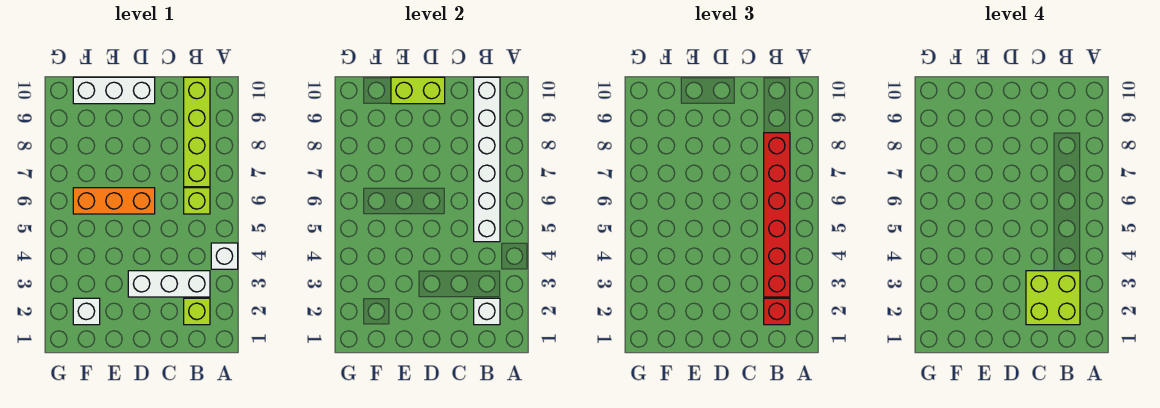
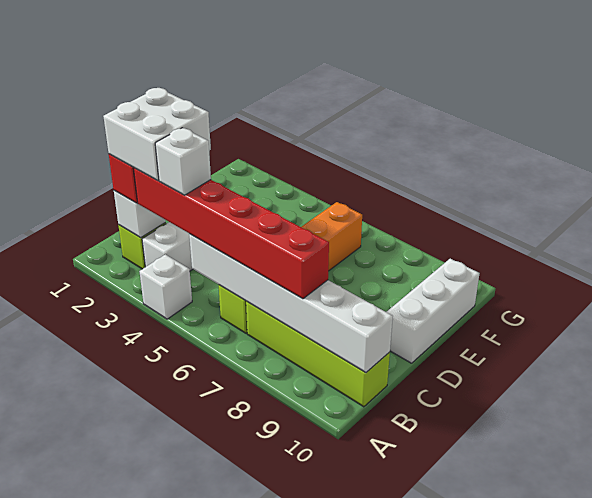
lime brick B2:C3 level 4 -> white brick B2:C3 level 4
lime brick D10:E10 level 2 -> none
white brick F2 level 1 -> white brick B4 level 4

